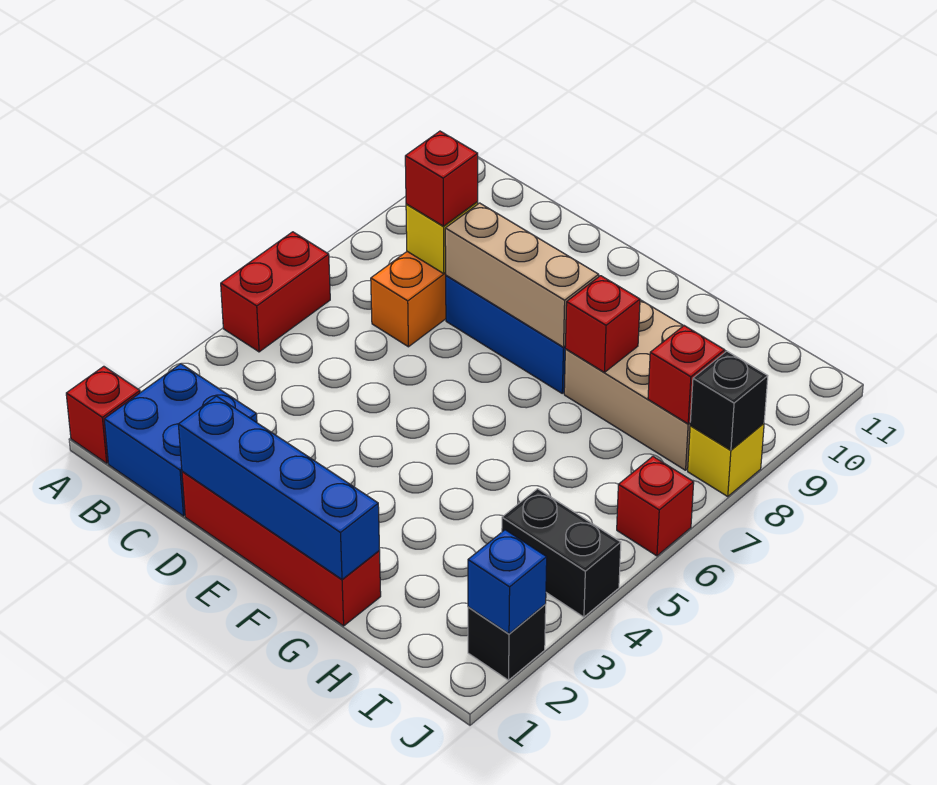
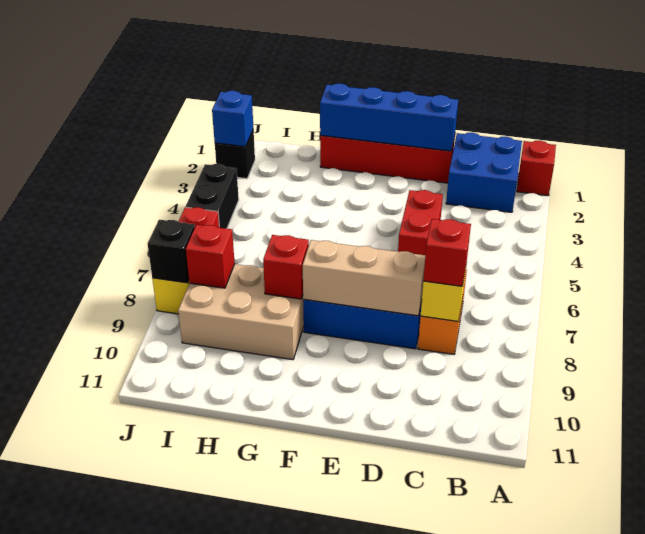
red brick A5:A6 level 1 -> red brick D4:D5 level 1
black brick I4:J4 level 1 -> black brick J4:J5 level 1

